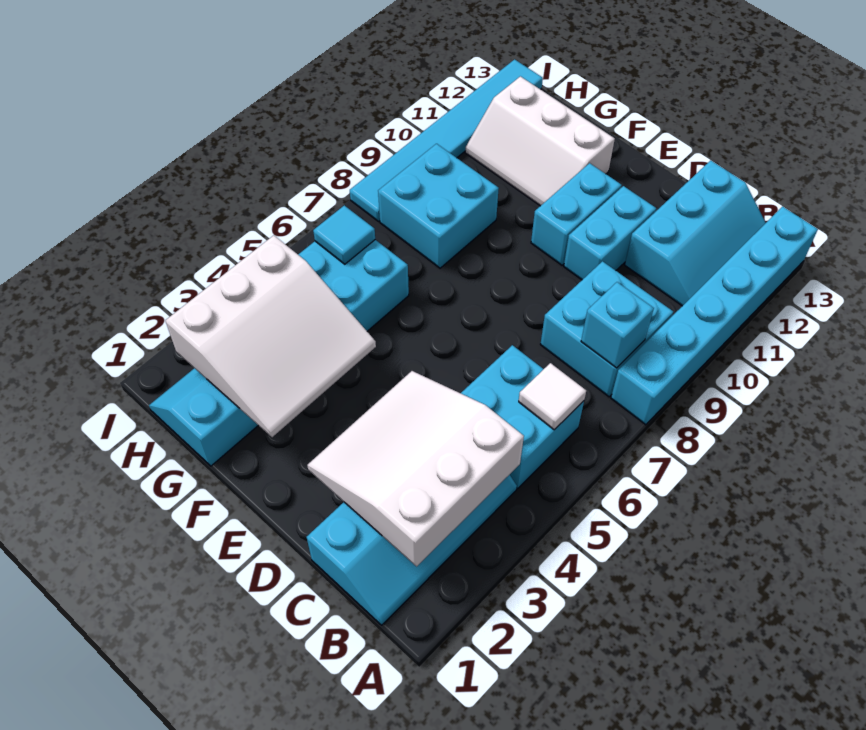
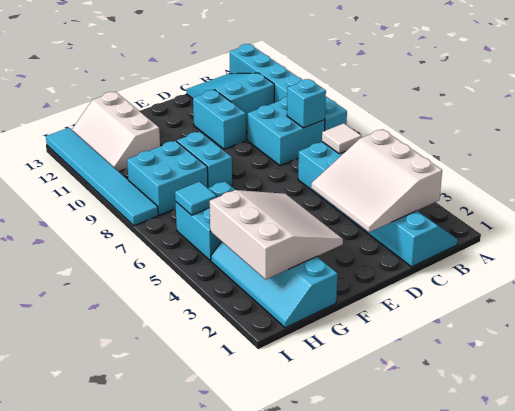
cyan slope B11:C13 level 1 top C -> cyan slope B11:C13 level 1 top 11
cyan brick E10:E11 level 1 -> cyan brick F8:F9 level 1
white slope F11:H12 level 1 top 12 -> white slope G11:H13 level 1 top G

